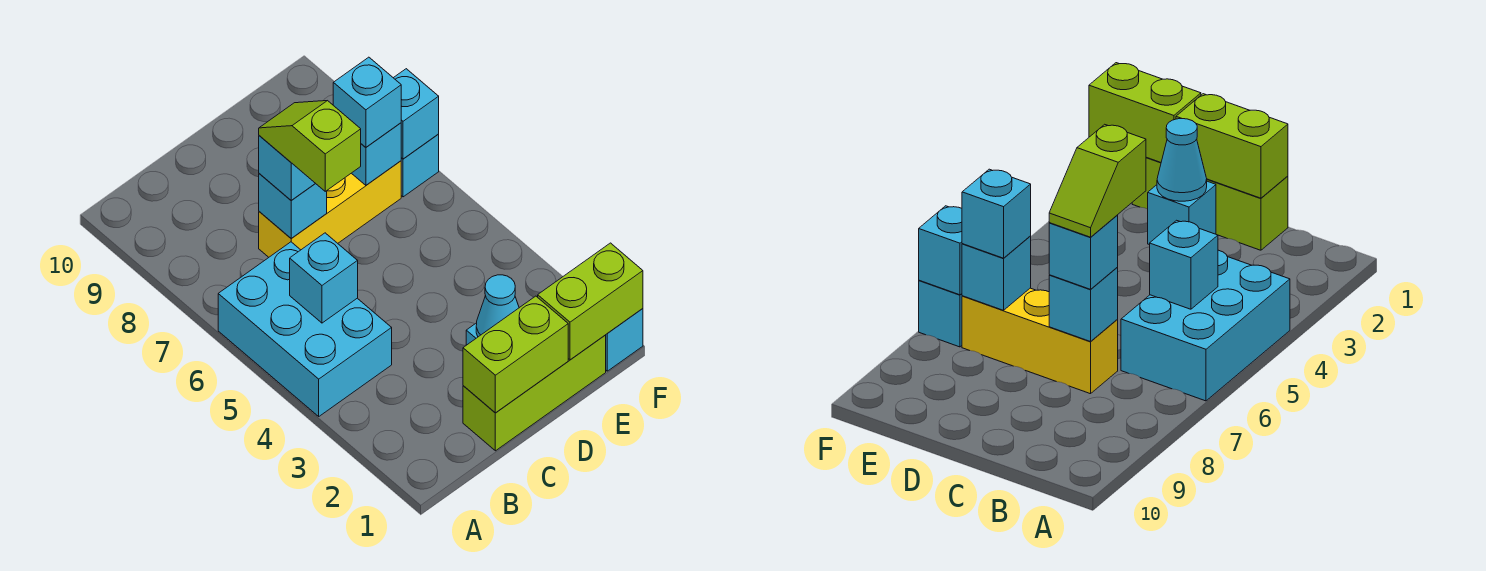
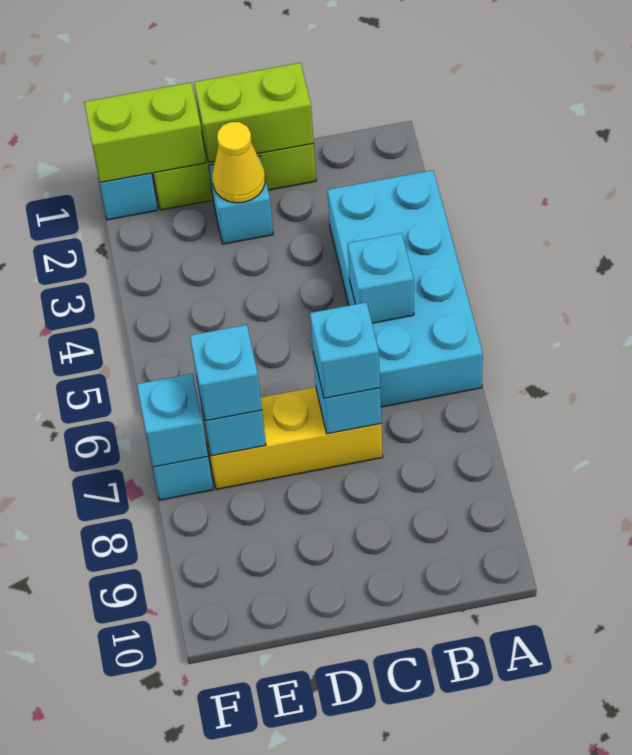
cyan brick A4:B6 level 1 -> cyan brick A3:B6 level 1
lime slope C6:C7 level 4 top 6 -> none
cyan cone D2 level 2 -> yellow cone D2 level 2

